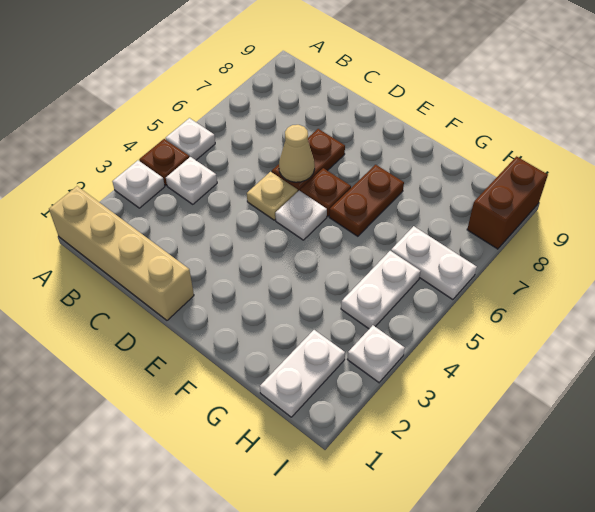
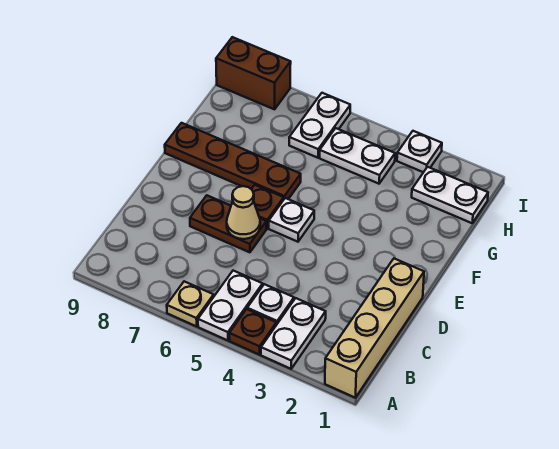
white plate A3 level 1 -> white plate A3:B3 level 1
white plate A5 level 1 -> white plate A5:B5 level 1
tan plate D5 level 1 -> tan plate A6 level 1
brown plate F6:F7 level 1 -> brown plate F6:F9 level 1

